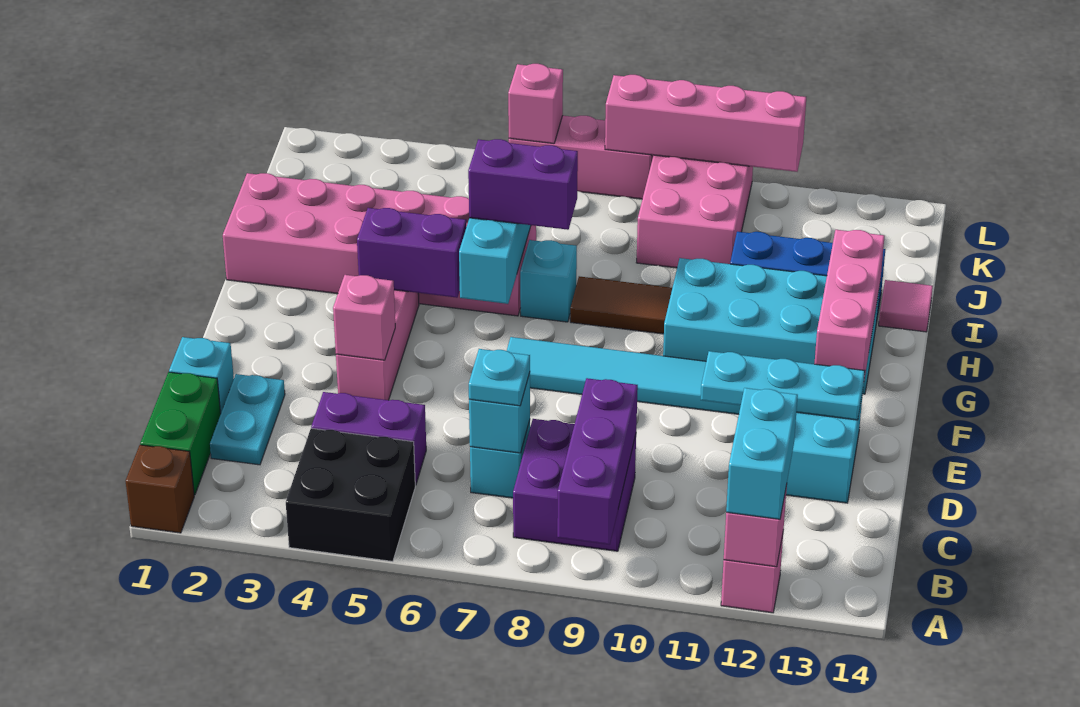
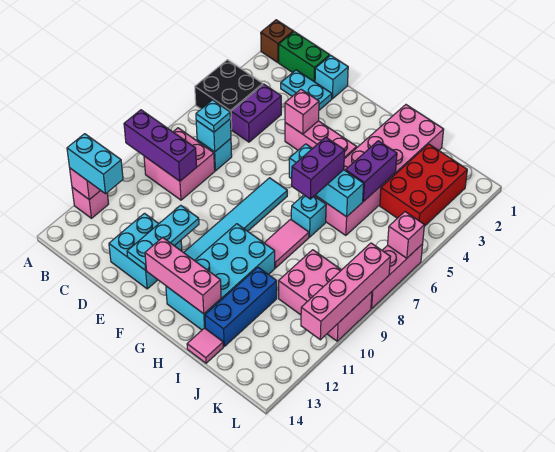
purple brick B8:C9 level 1 -> pink brick B8:C9 level 1
purple brick G4:G5 level 2 -> purple brick I4:I5 level 2
brown tile H8:H9 level 1 -> pink tile H8:H9 level 1
none -> red brick J2:K4 level 1

